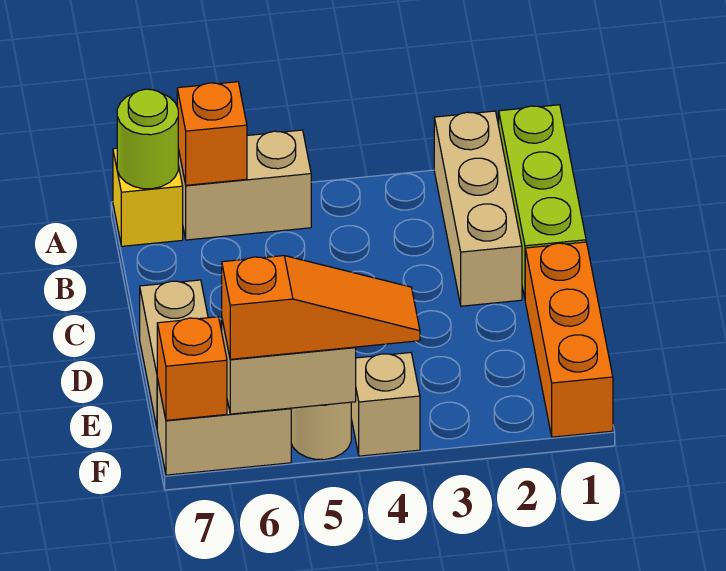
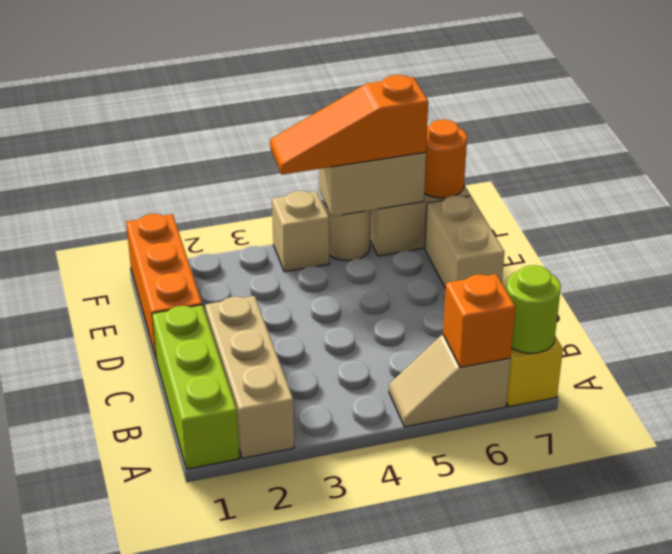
tan brick A5:A6 level 1 -> tan slope A5:A6 level 1 top 6
orange brick F7 level 2 -> orange round brick F7 level 2

